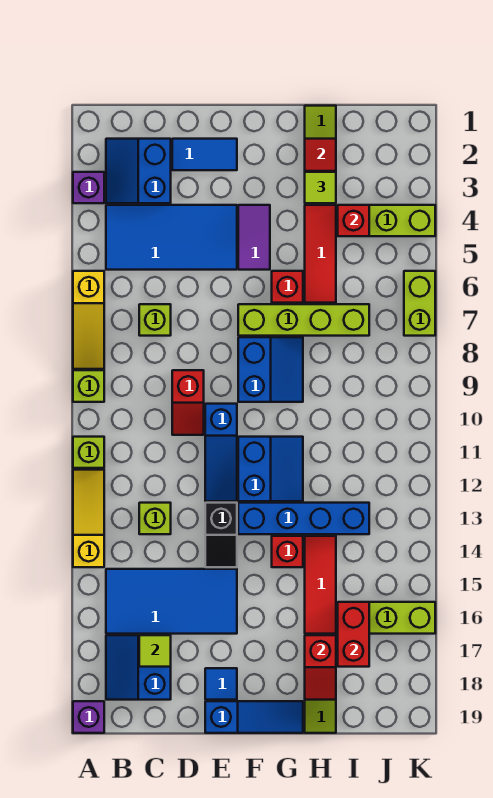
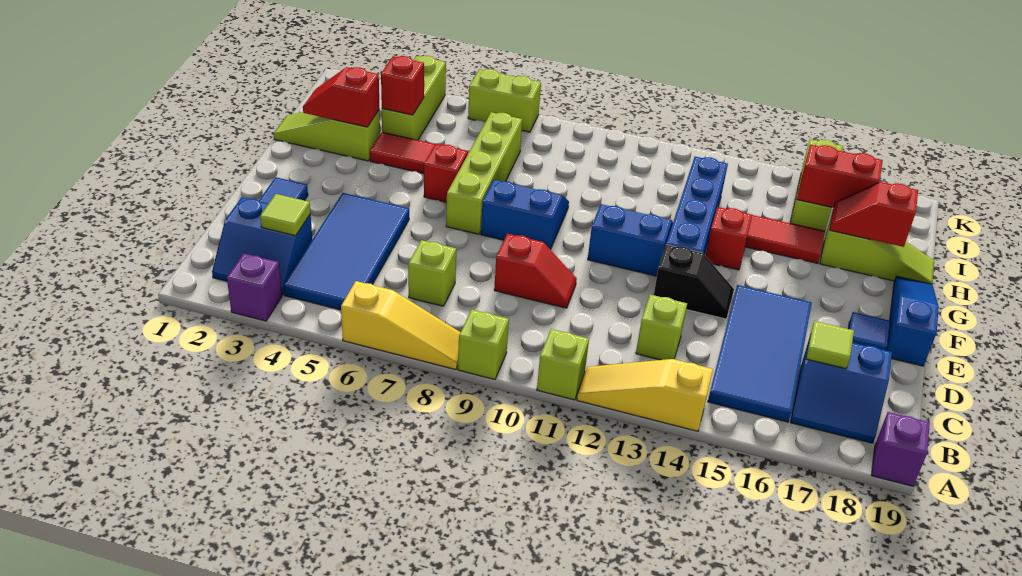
blue slope E10:E12 level 1 top 10 -> none
purple tile F4:F5 level 1 -> none
lime tile H3 level 3 -> lime tile C3 level 2
red slope H17:H18 level 2 top 17 -> red slope H17:H18 level 2 top 18

